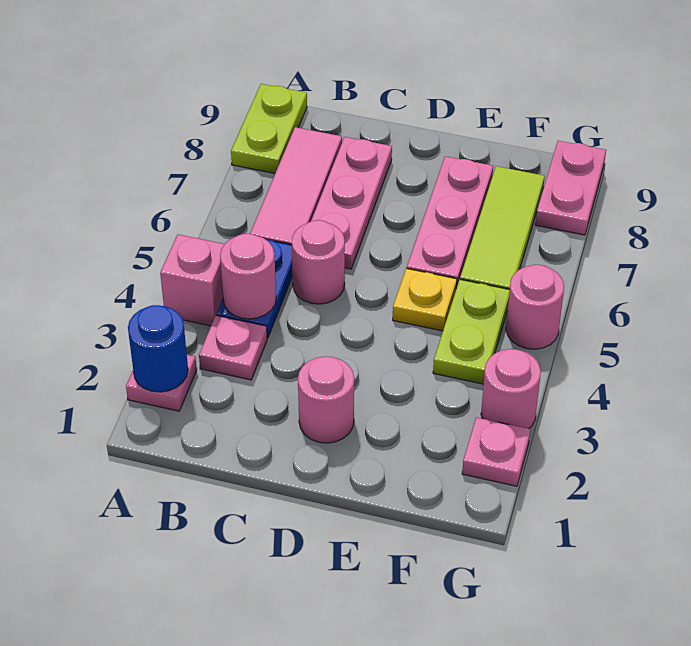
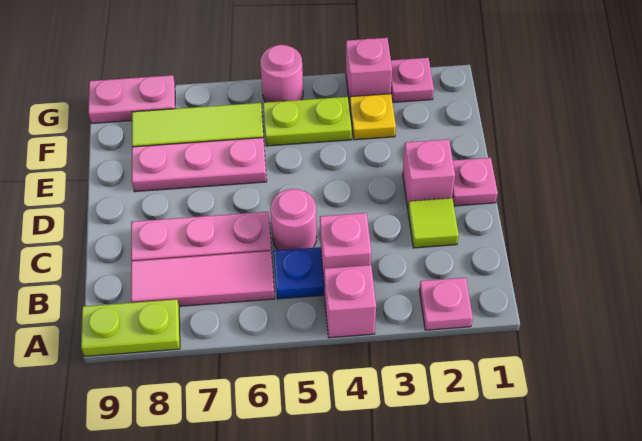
blue round brick A2 level 2 -> none
pink plate B3 level 1 -> pink plate D1 level 1
pink round brick B4 level 2 -> pink brick B4 level 2
none -> lime tile C2 level 1
pink round brick D2 level 1 -> pink brick D2 level 1
yellow plate E5 level 1 -> yellow plate F3 level 1
pink round brick G3 level 1 -> pink brick G3 level 1

